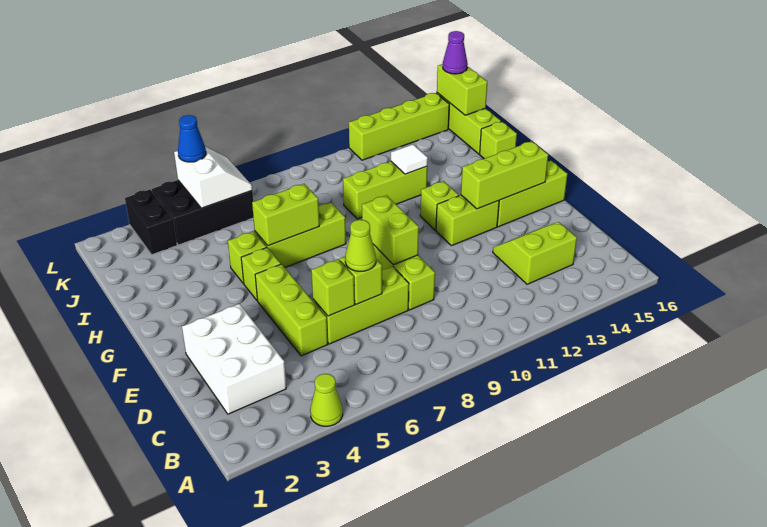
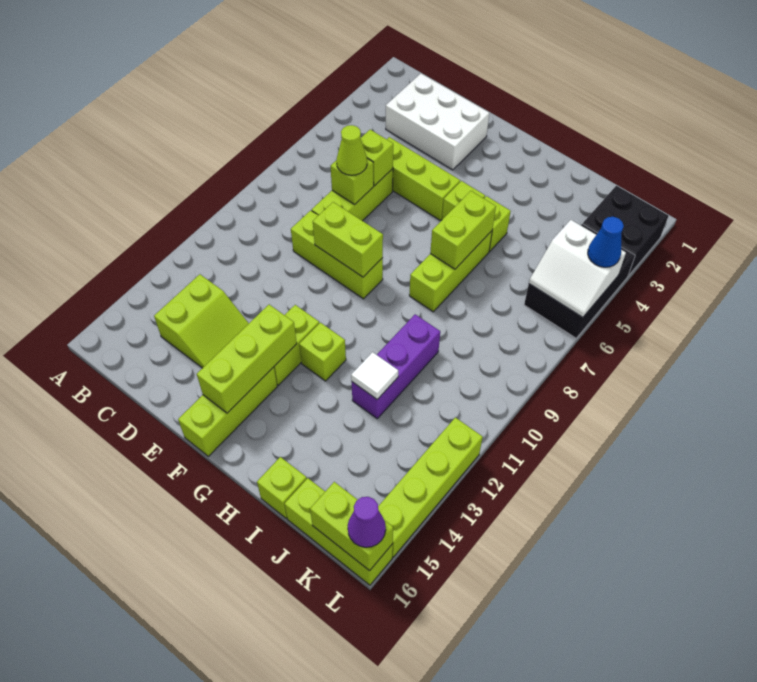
lime cone A4 level 1 -> none
lime brick I10:I12 level 1 -> purple brick I10:I12 level 1
black brick K3:L3 level 1 -> black brick K2:L3 level 1

